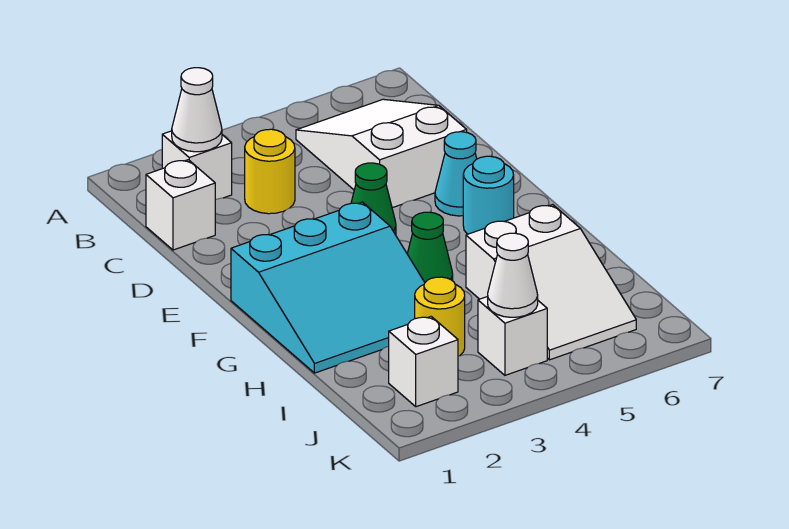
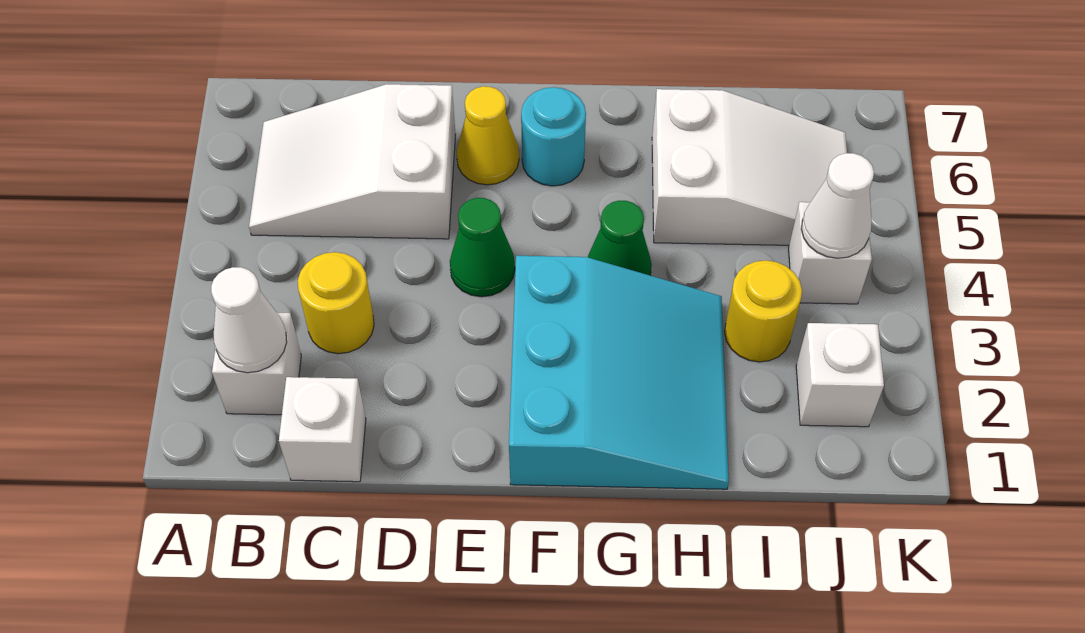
cyan cone E6 level 1 -> yellow cone E6 level 1

